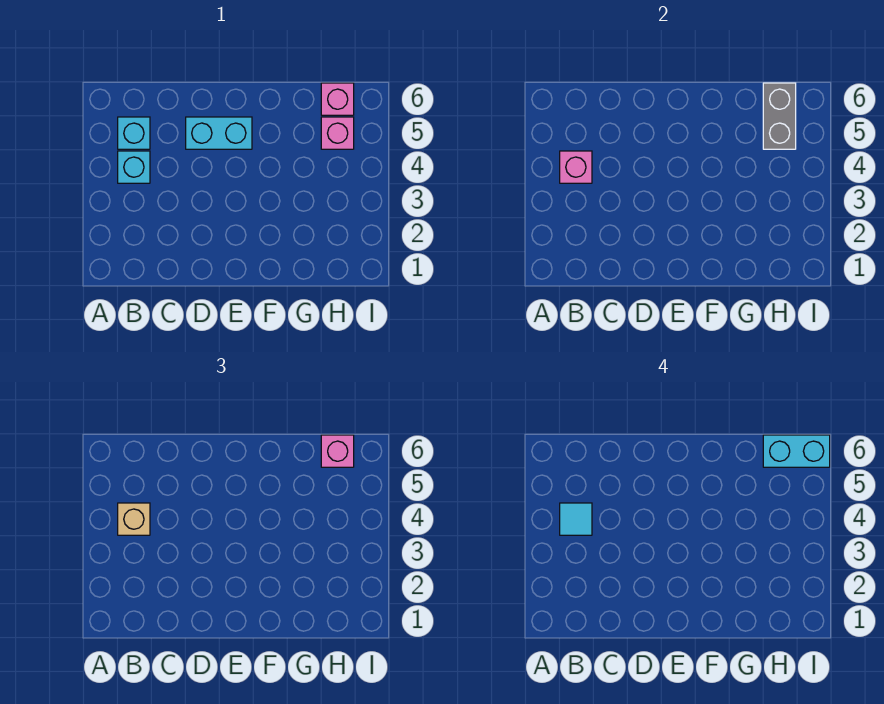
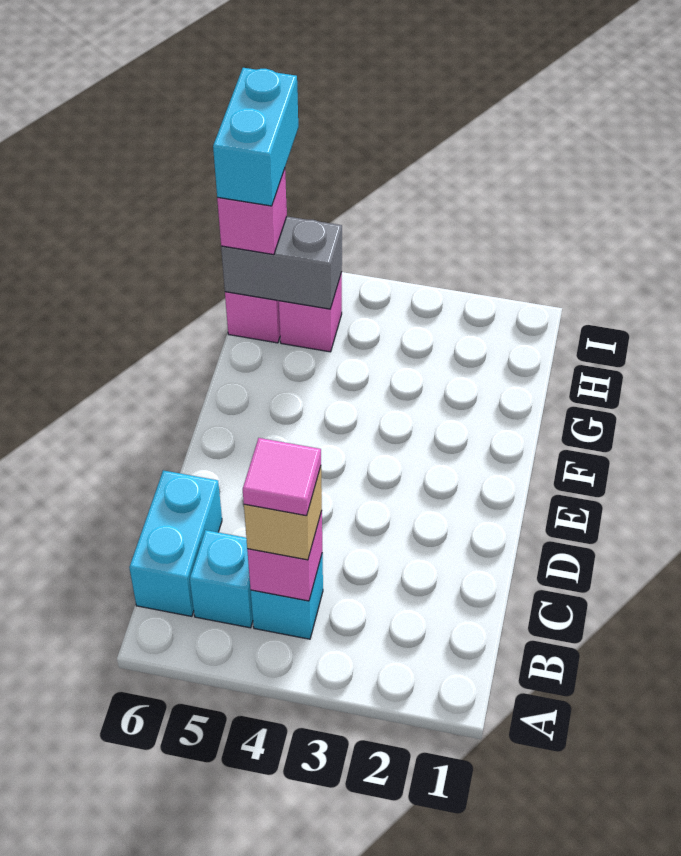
cyan tile B4 level 4 -> pink tile B4 level 4
cyan brick D5:E5 level 1 -> cyan brick B6:C6 level 1

